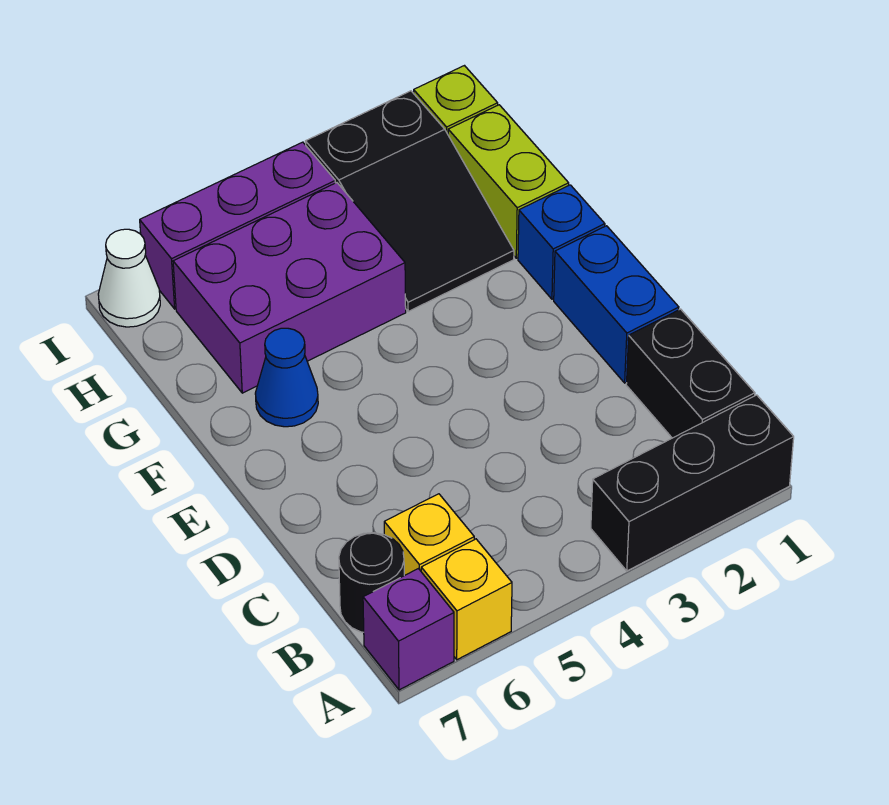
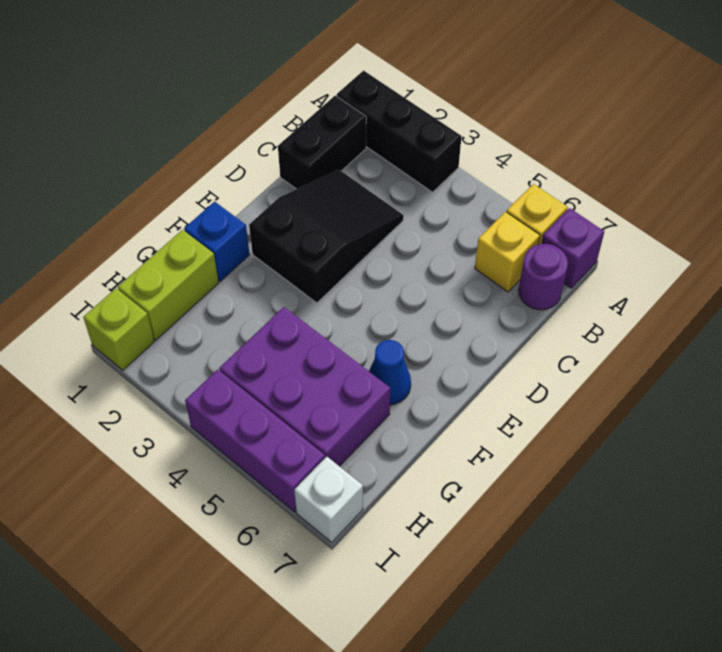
black round brick B7 level 1 -> purple round brick B7 level 1
blue brick D1:E1 level 1 -> none
black slope G2:I3 level 1 top I -> black slope C2:E3 level 1 top E
white cone I7 level 1 -> white brick I7 level 1

